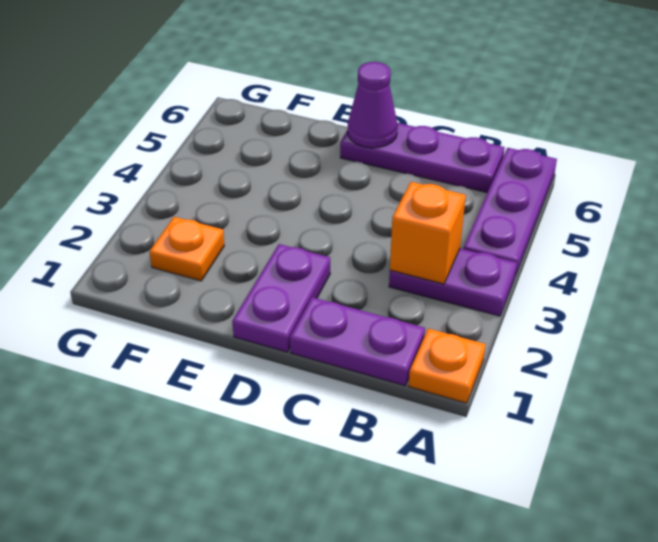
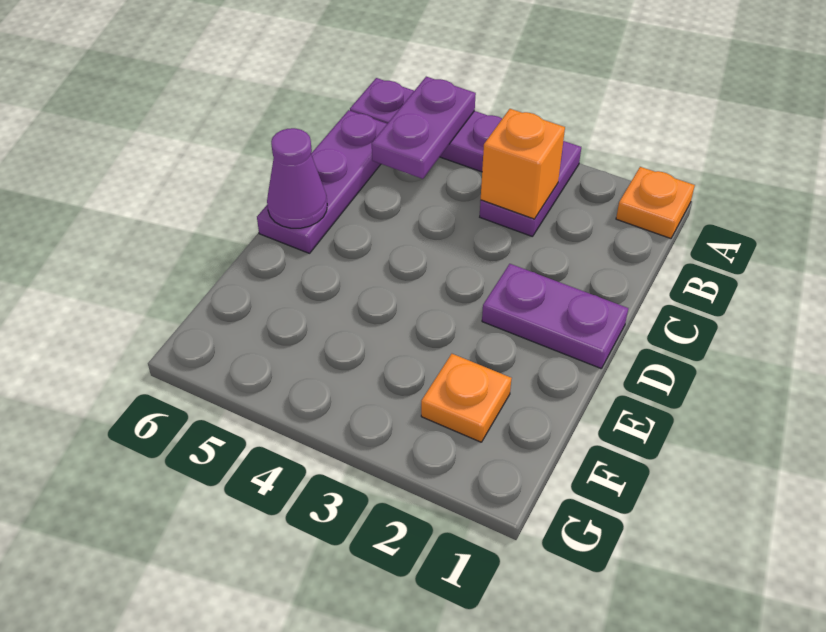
purple plate B1:C1 level 1 -> purple plate A5:B5 level 2

